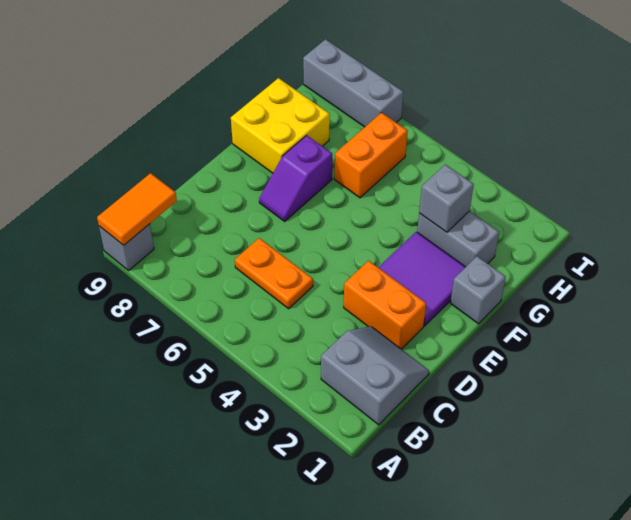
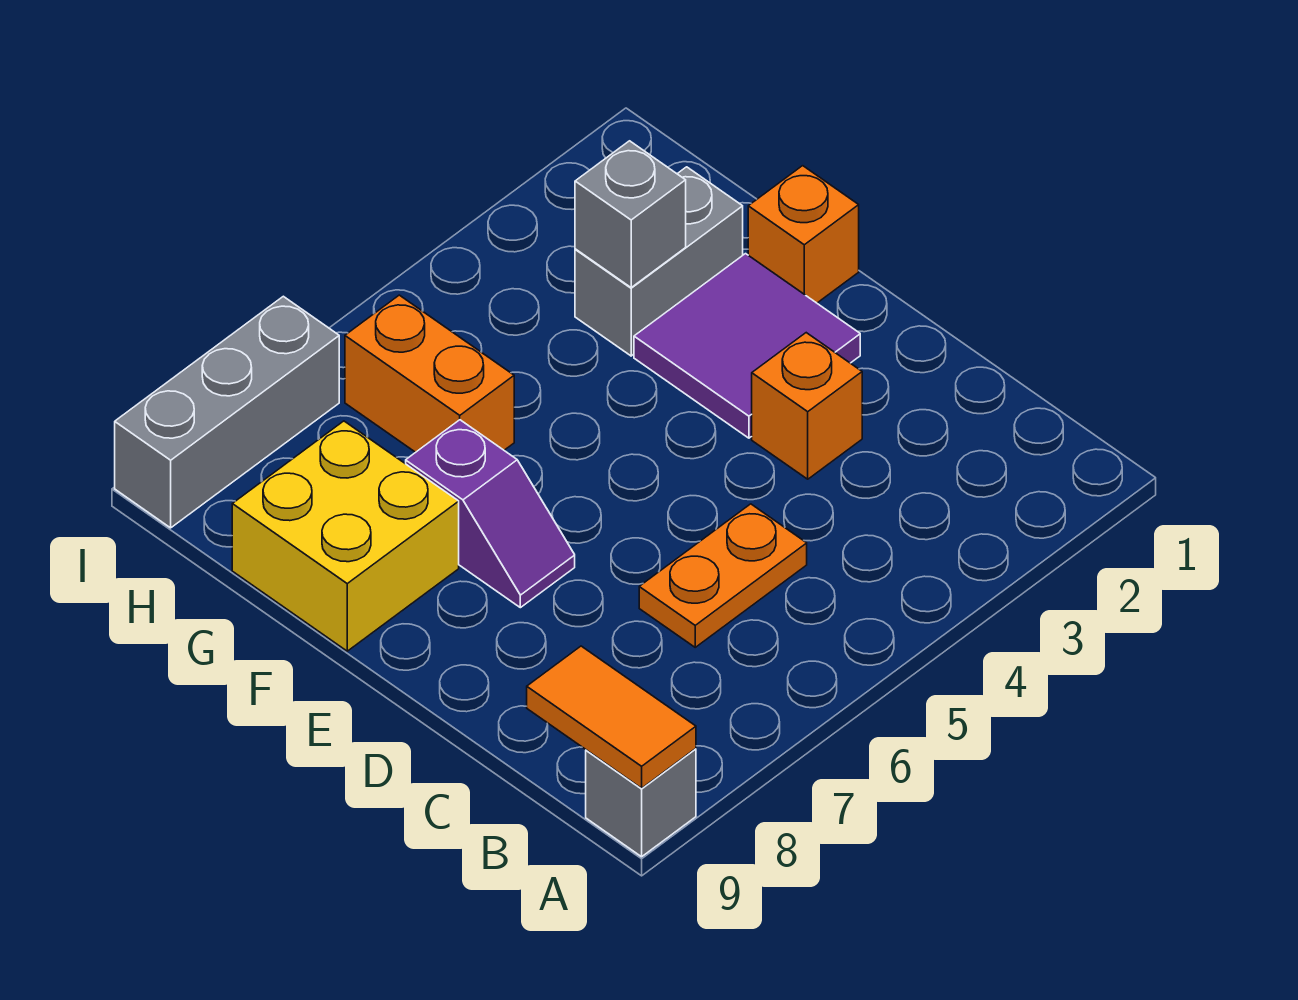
grey slope B1:C2 level 1 top B -> none
orange brick D2:D3 level 1 -> orange brick D3 level 1
grey brick F1 level 1 -> orange brick F1 level 1

